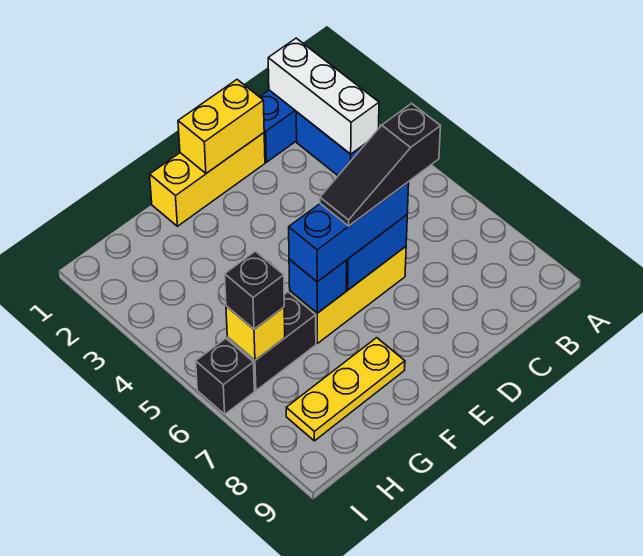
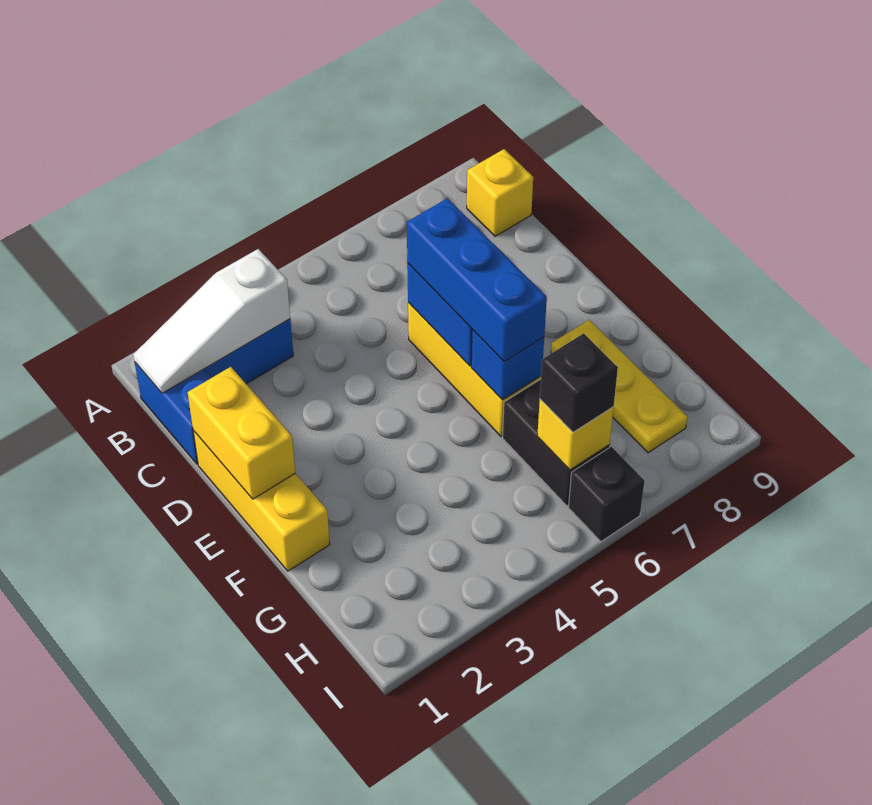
white brick B1:B3 level 2 -> white slope B1:B3 level 2 top 3
none -> yellow brick B9 level 1
black slope C6:E6 level 4 top C -> none

